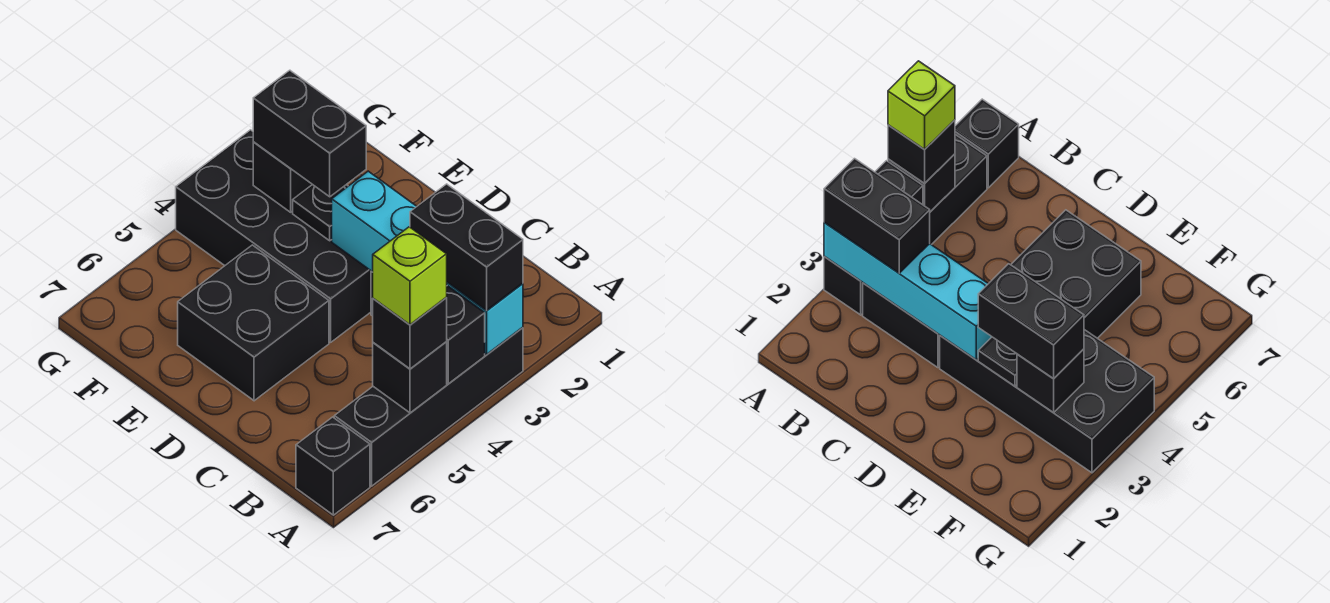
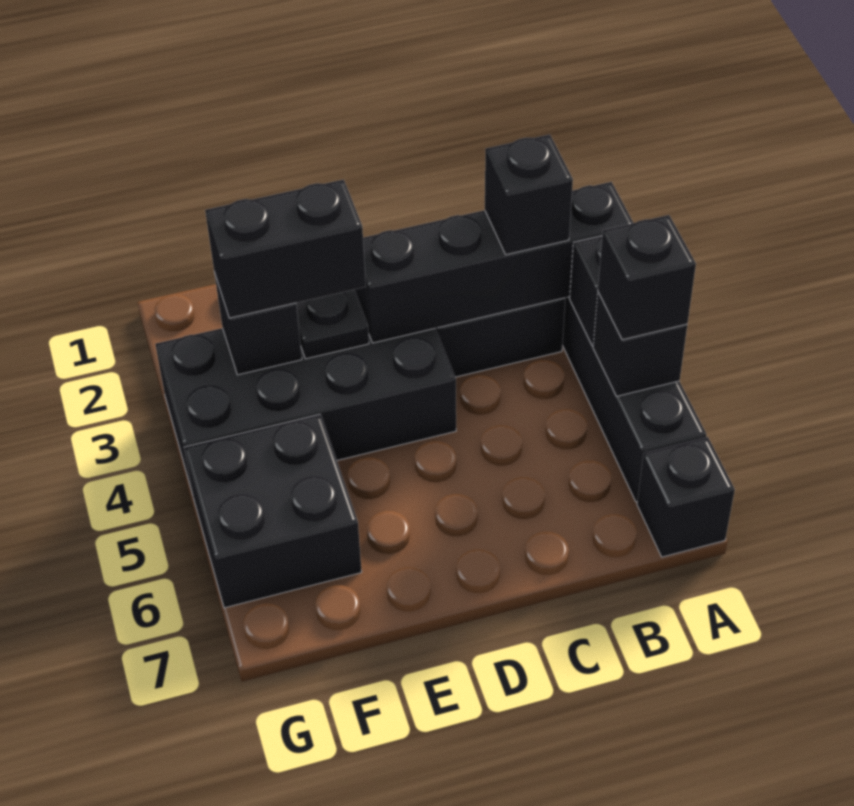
cyan brick A3:D3 level 2 -> black brick A3:D3 level 2
black brick A3:B3 level 3 -> black brick B3 level 3
lime brick A5 level 4 -> none
black brick D5:E6 level 1 -> black brick F5:G6 level 1

